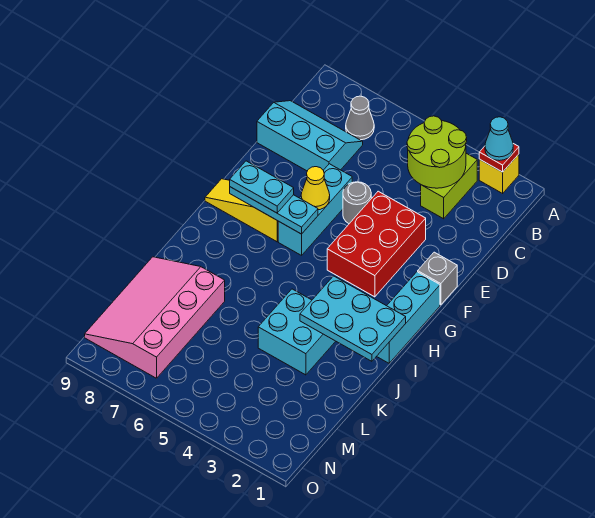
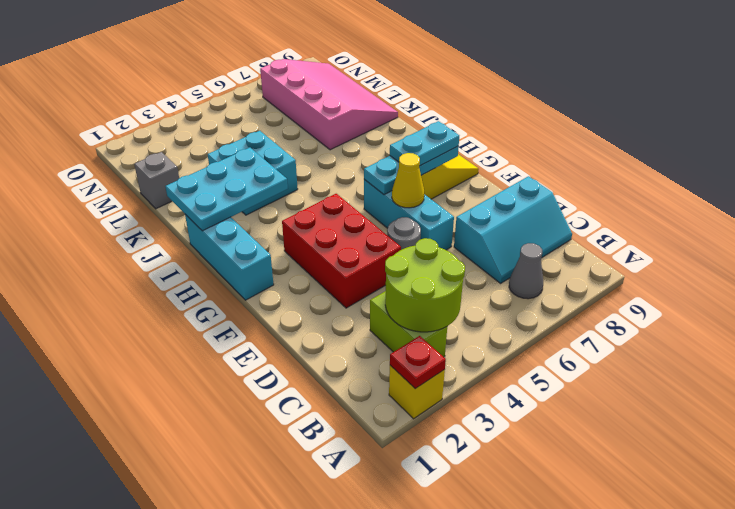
cyan cone A2 level 3 -> none
grey brick F1 level 1 -> grey brick L1 level 1

